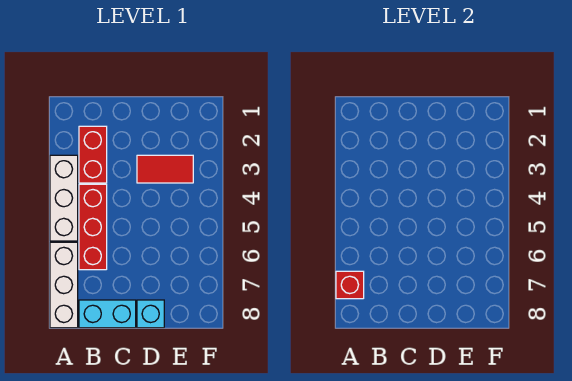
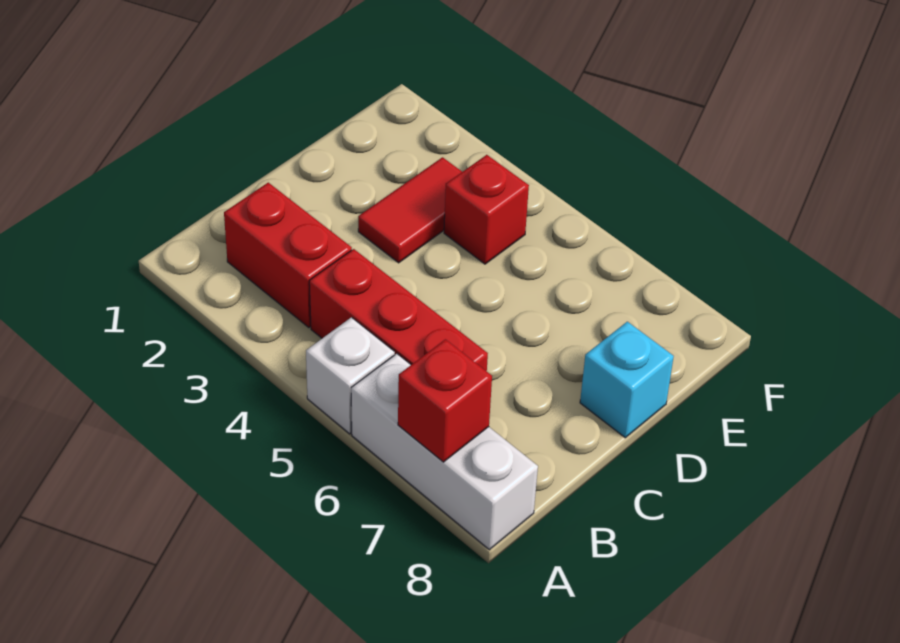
white brick A3:A5 level 1 -> white brick A5 level 1
cyan brick B8:C8 level 1 -> none
none -> red brick E4 level 1

